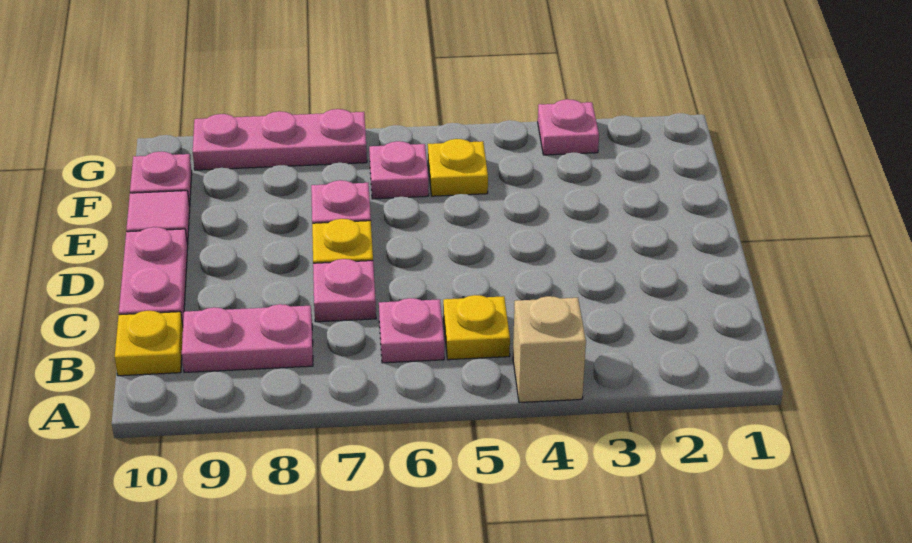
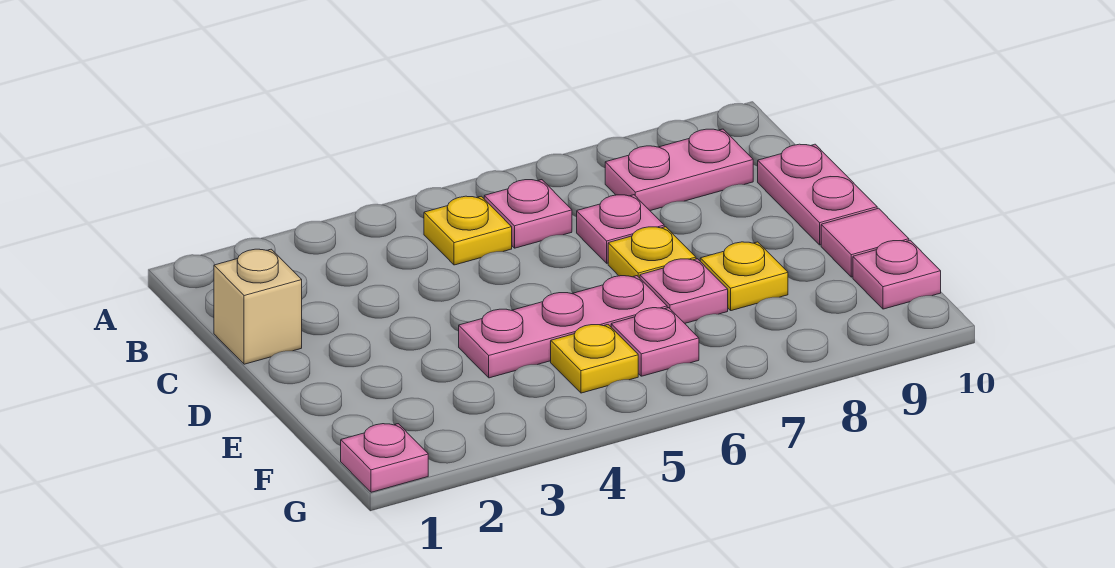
tan brick A4 level 1 -> tan brick C1 level 1
yellow plate B10 level 1 -> yellow plate E8 level 1
pink plate G3 level 1 -> pink plate G1 level 1
pink plate G7:G9 level 1 -> pink plate E4:E6 level 1

